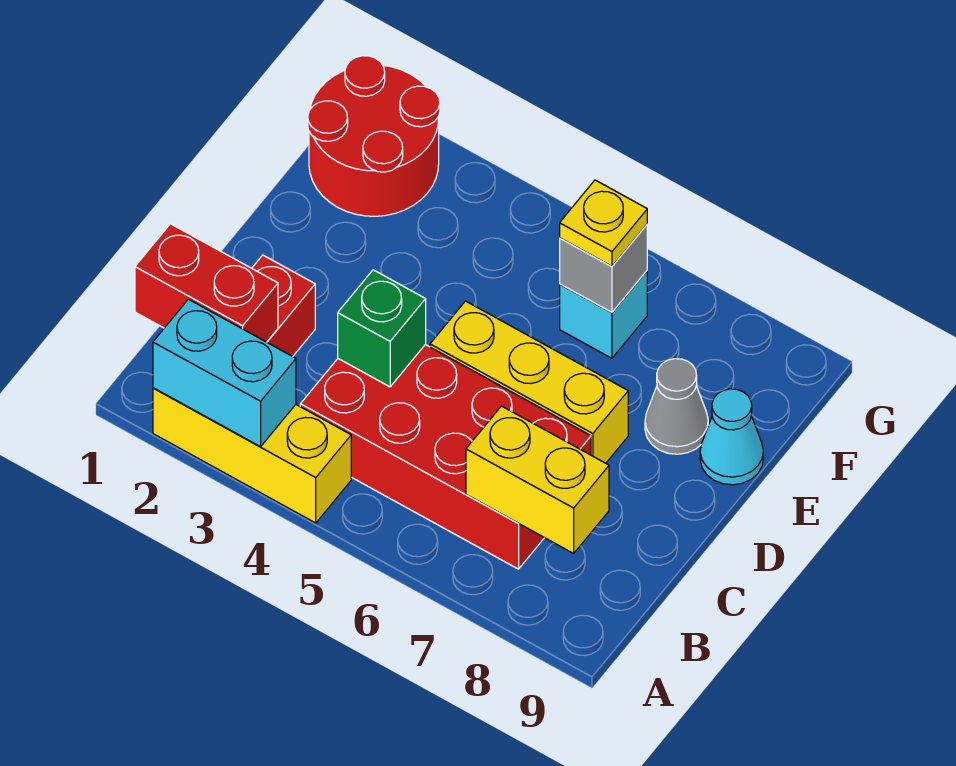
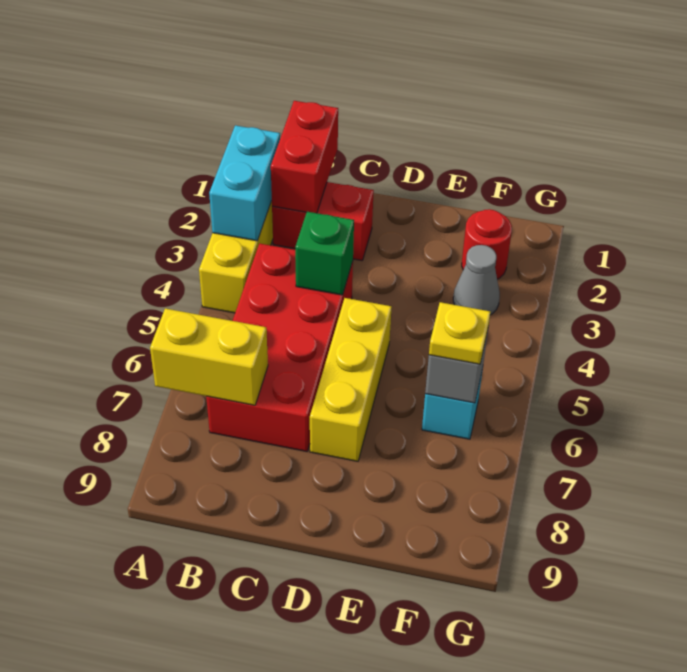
yellow brick B7:B8 level 2 -> yellow brick A7:B7 level 2
grey cone E8 level 1 -> grey cone F3 level 1
cyan cone E9 level 1 -> none
red round brick F1:G2 level 1 -> red round brick F2 level 1

